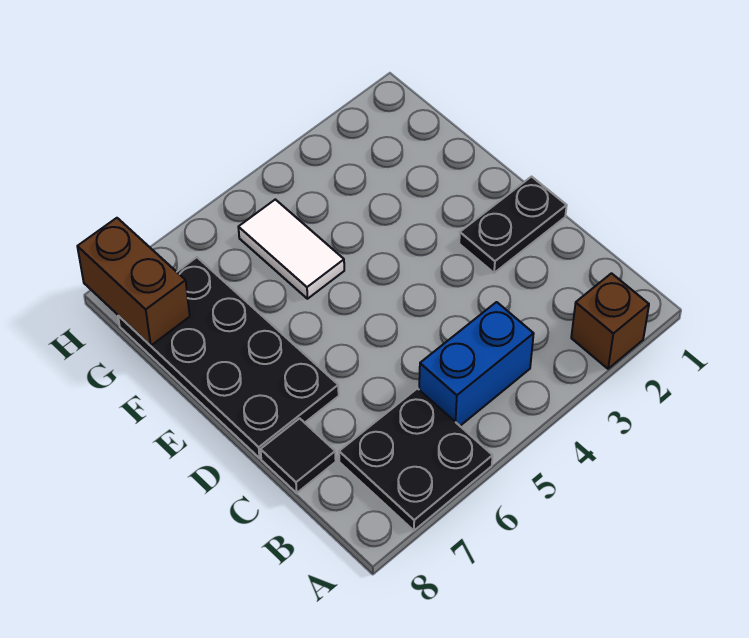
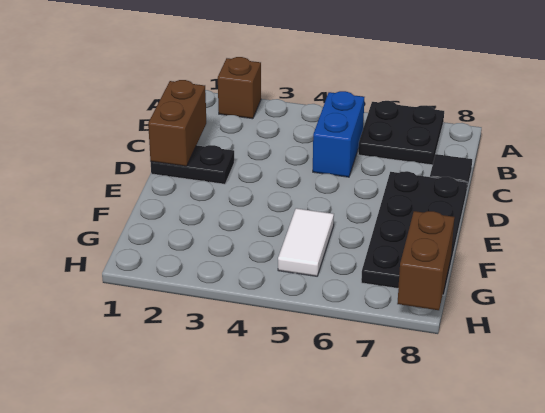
blue brick B4:B5 level 1 -> blue brick B5:C5 level 1
none -> brown brick C1:D1 level 2

